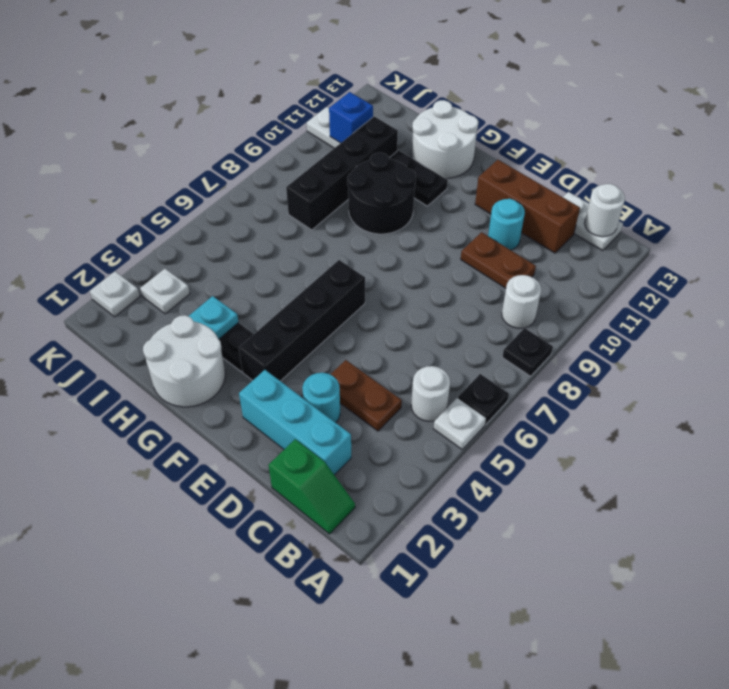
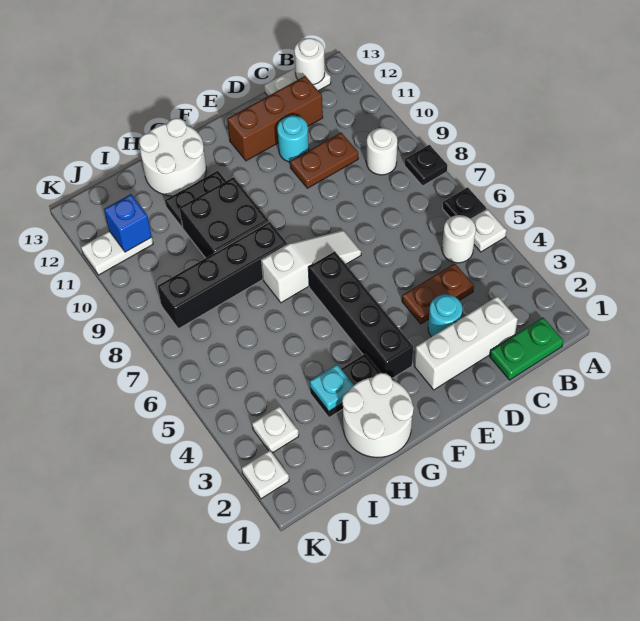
green slope B1:C1 level 1 top C -> green plate B1:C1 level 1
cyan brick C2:E2 level 1 -> white brick C2:E2 level 1
none -> white slope E7:G7 level 1 top G
black round brick G9:H10 level 1 -> black brick G9:H10 level 1
black brick I8:I11 level 1 -> black brick G8:J8 level 1

